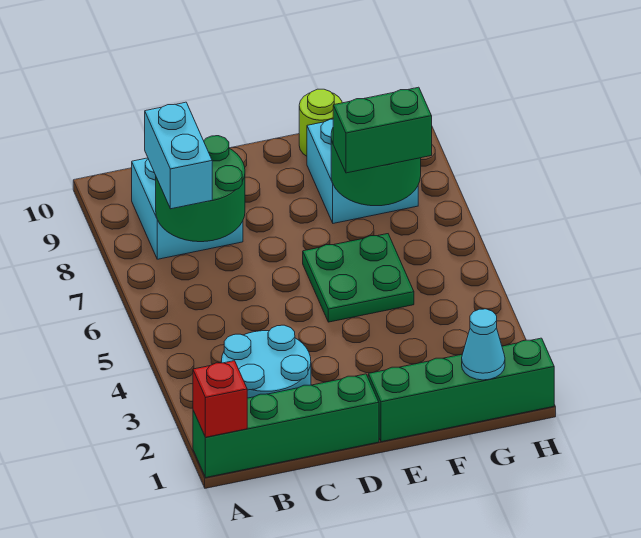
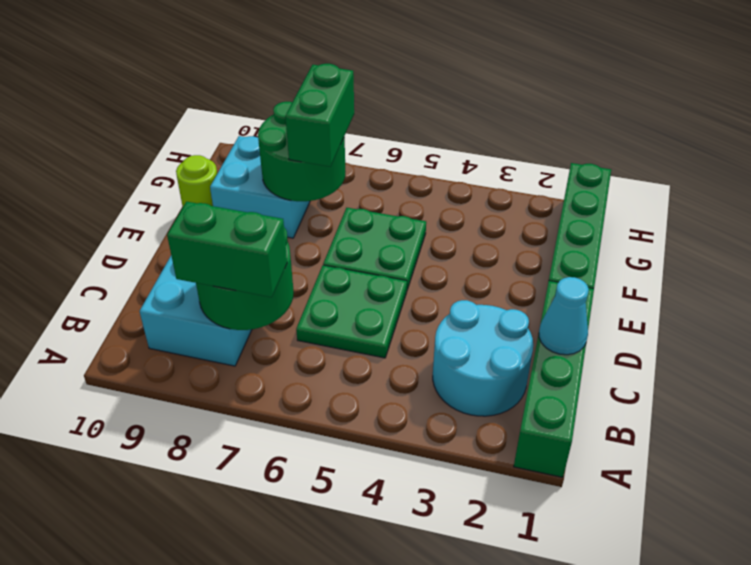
red brick A1 level 2 -> none
cyan brick B7:B8 level 3 -> green brick B7:B8 level 3
none -> green plate C5:D6 level 1
cyan cone G1 level 2 -> cyan cone C1 level 2

